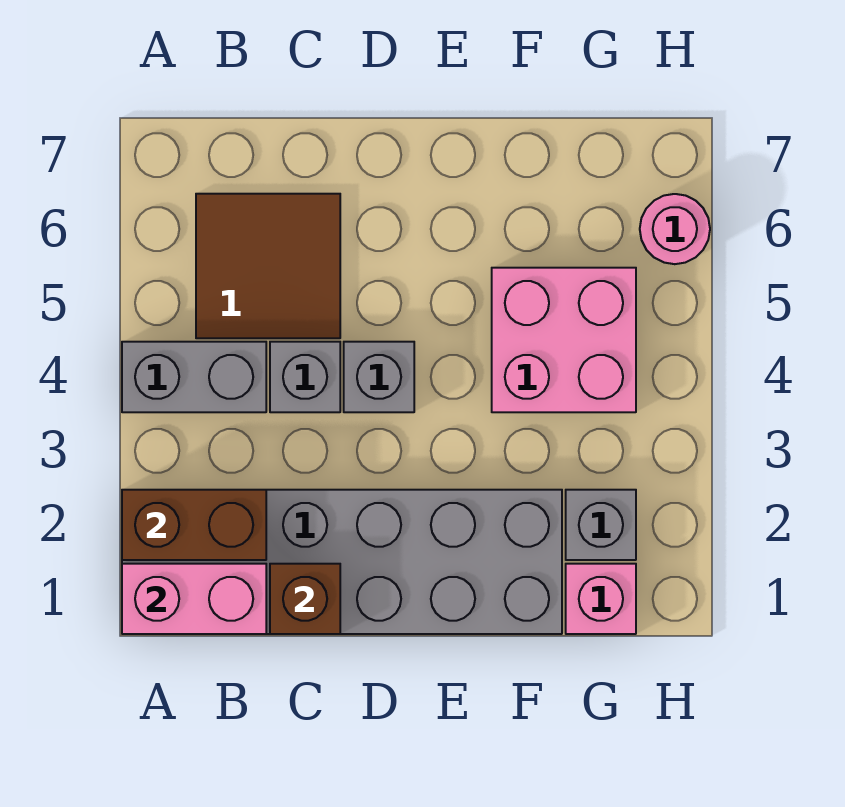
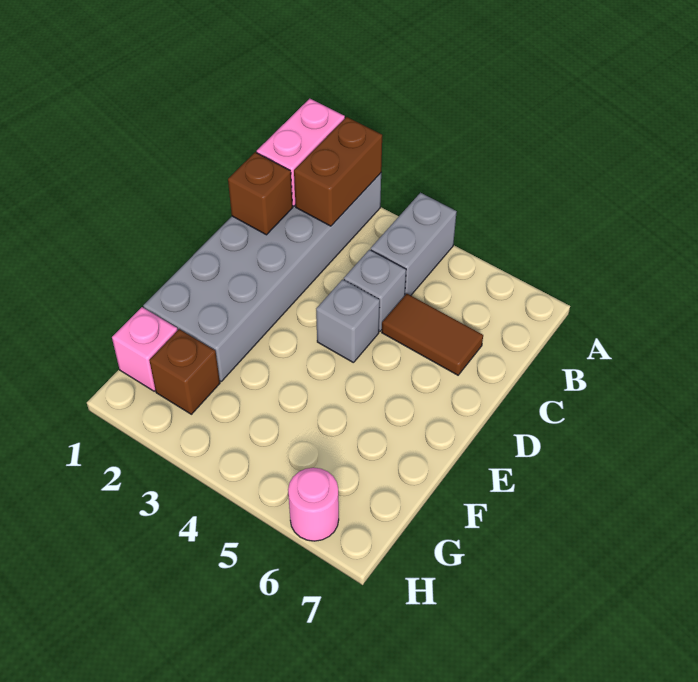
brown tile B5:C6 level 1 -> brown tile C5:C6 level 1
pink brick F4:G5 level 1 -> none
grey brick G2 level 1 -> brown brick G2 level 1

